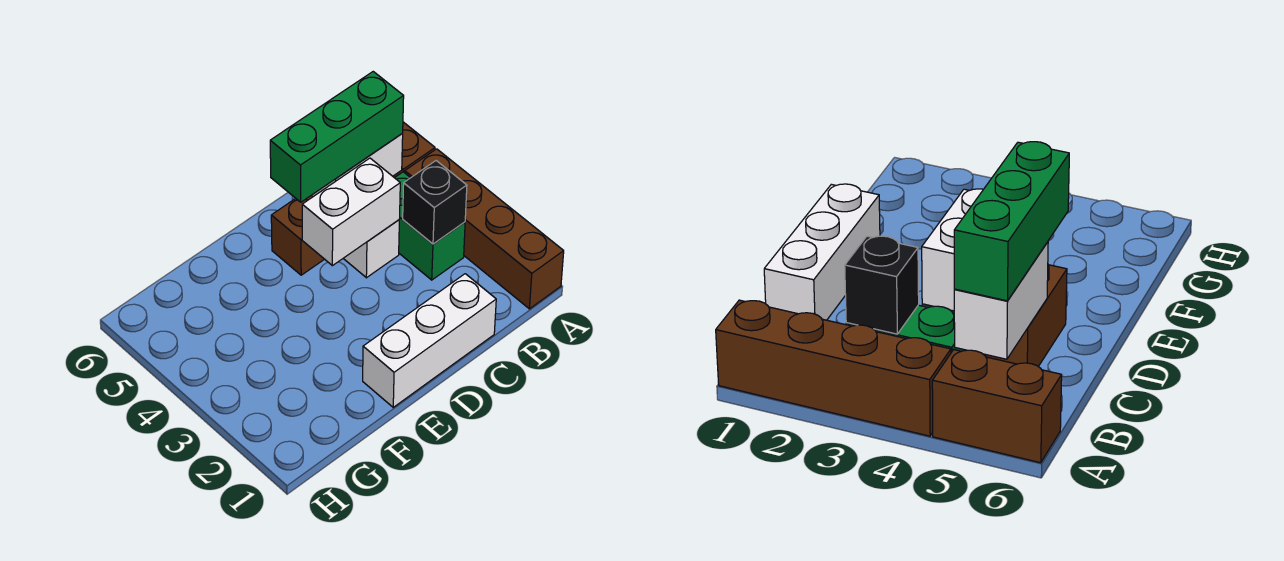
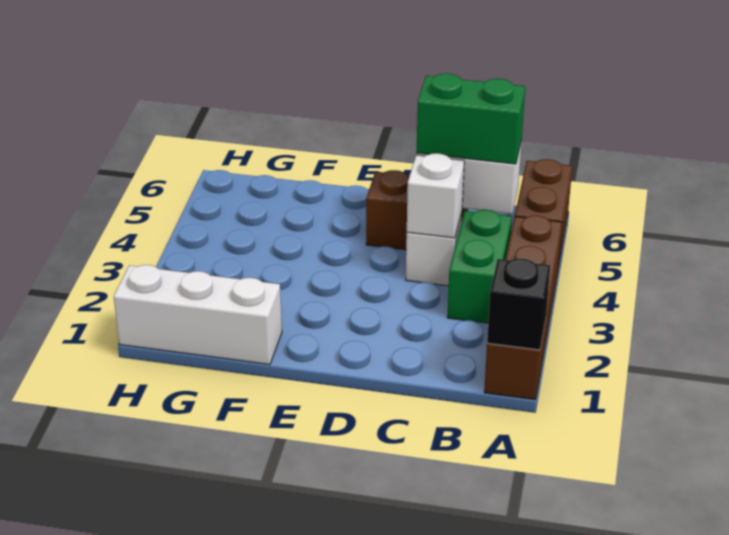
black brick B3 level 2 -> black brick A1 level 2
green brick B5:D5 level 3 -> green brick B5:C5 level 3
white brick C1:E1 level 1 -> white brick F1:H1 level 1
white brick C4:D4 level 2 -> white brick C4 level 2

